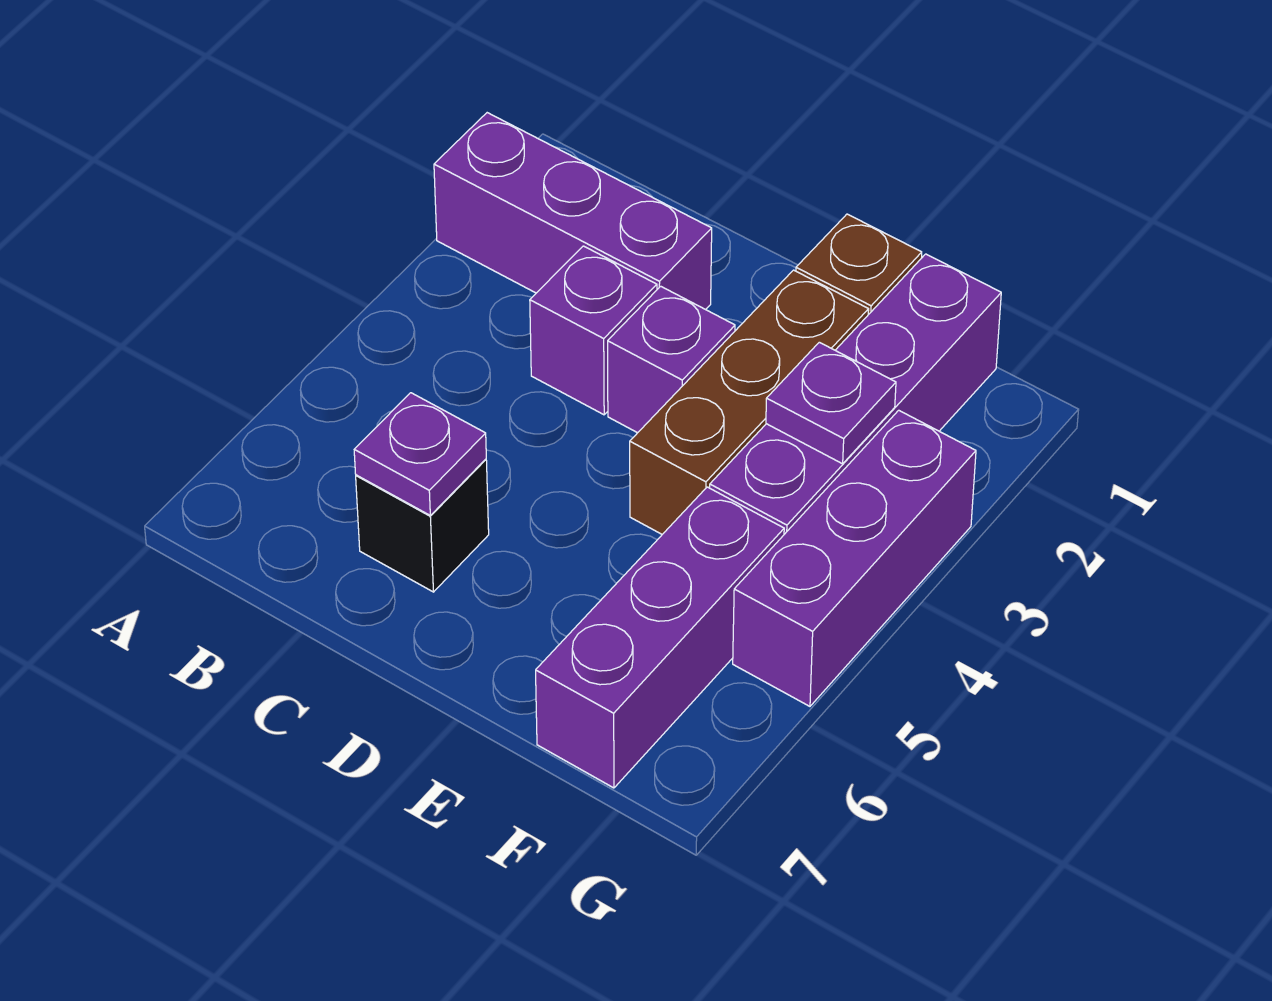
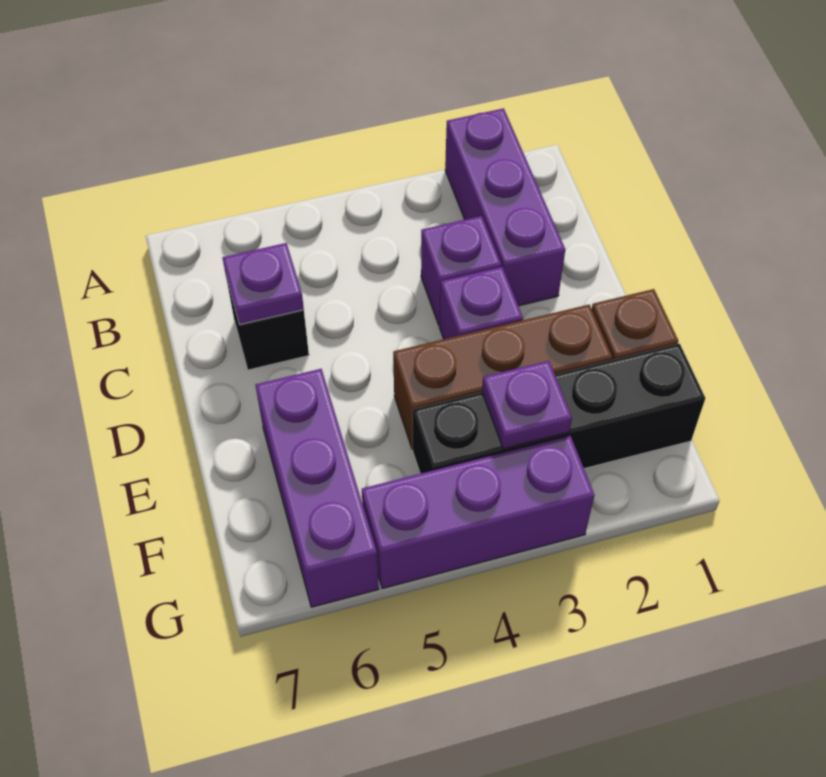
purple brick F1:F4 level 1 -> black brick F1:F4 level 1
purple brick F5:F7 level 1 -> purple brick E6:G6 level 1

